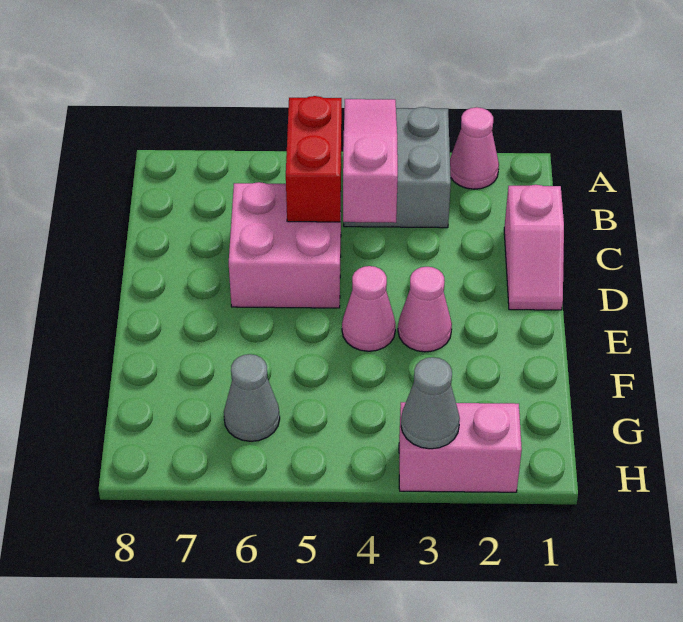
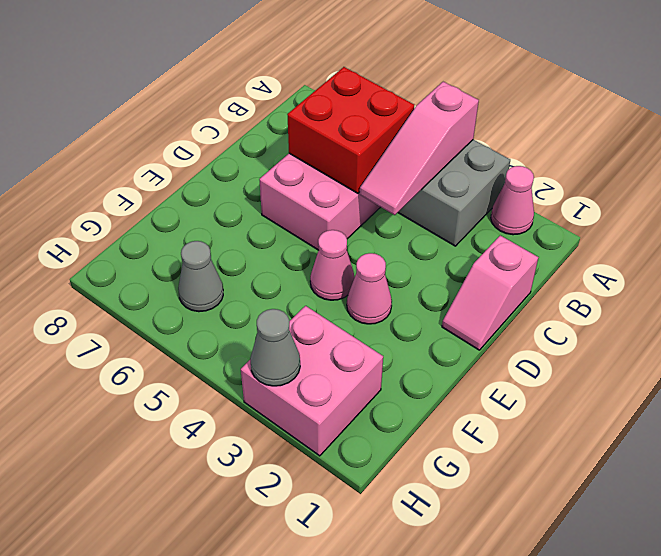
pink slope A4:C4 level 2 top C -> pink slope A4:C4 level 2 top A
red brick B5:C5 level 2 -> red brick B5:C6 level 2
pink brick H2:H3 level 1 -> pink brick G2:H3 level 1

